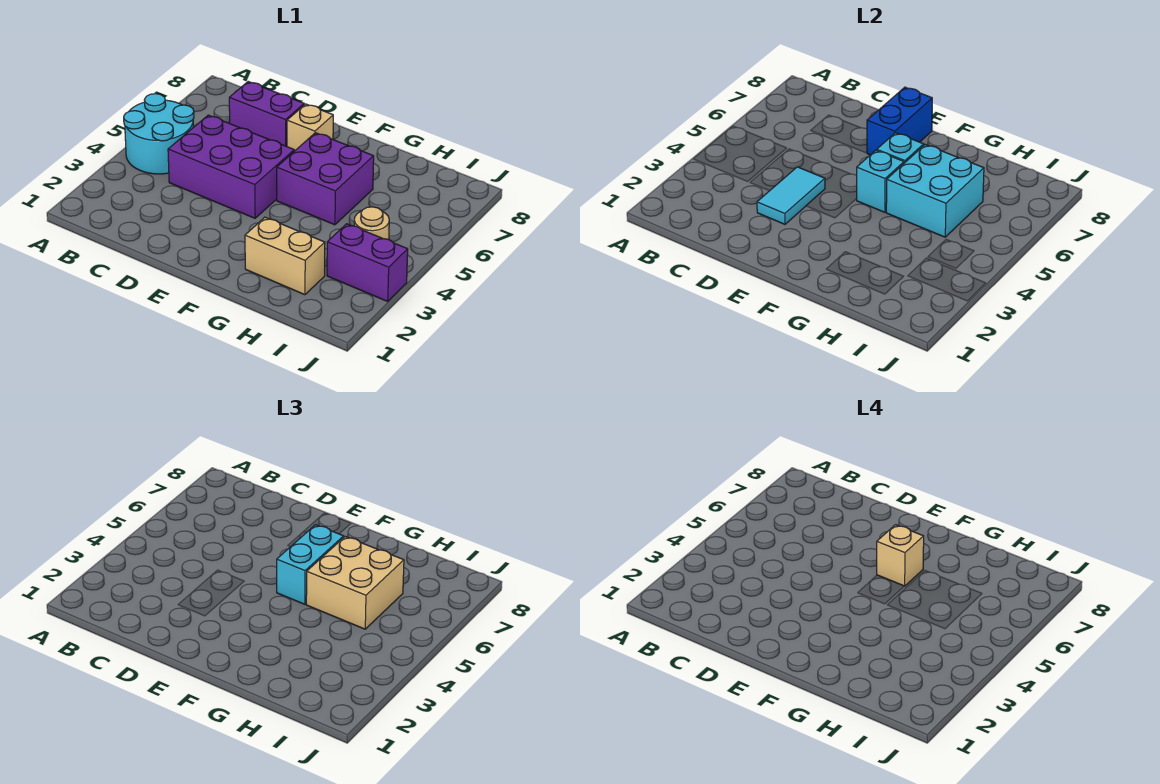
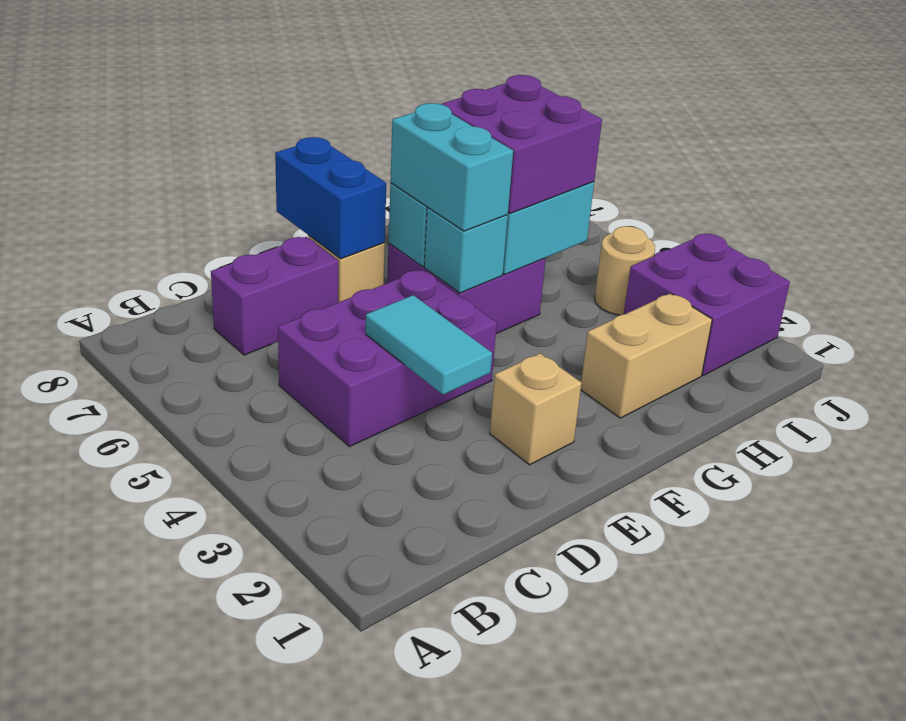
cyan round brick A4:B5 level 1 -> none
tan brick F6 level 4 -> tan brick E2 level 1
tan brick G5:H6 level 3 -> purple brick G5:H6 level 3
purple brick I3:J3 level 1 -> purple brick I2:J3 level 1

